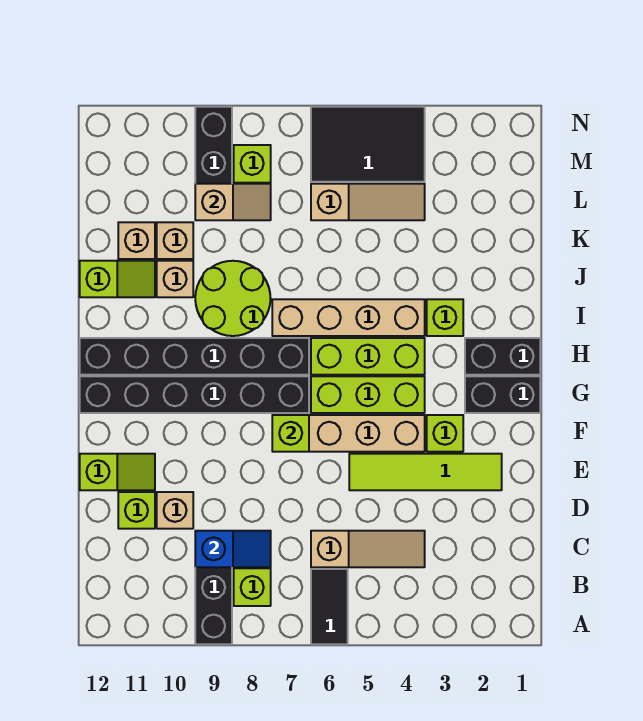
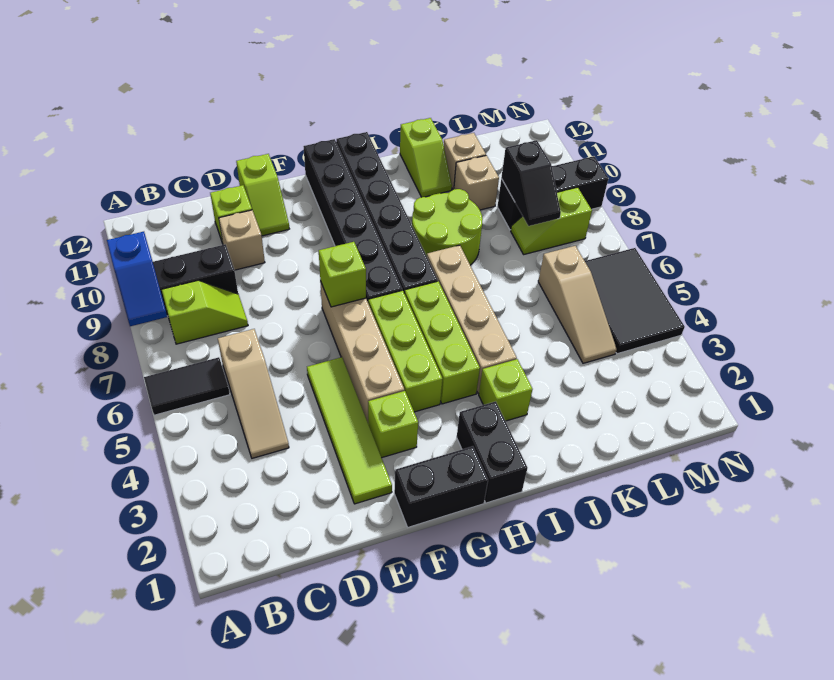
blue slope C8:C9 level 2 top 9 -> blue slope A8:A9 level 2 top 9
black brick G1:G2 level 1 -> black brick F1:G1 level 1
tan brick J10 level 1 -> none
tan slope L8:L9 level 2 top 9 -> black slope L8:L9 level 2 top 9

